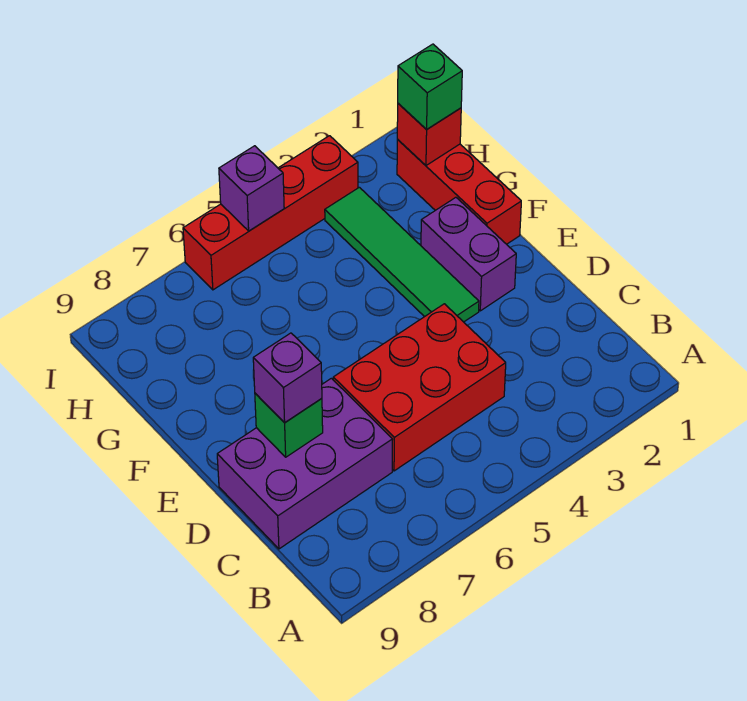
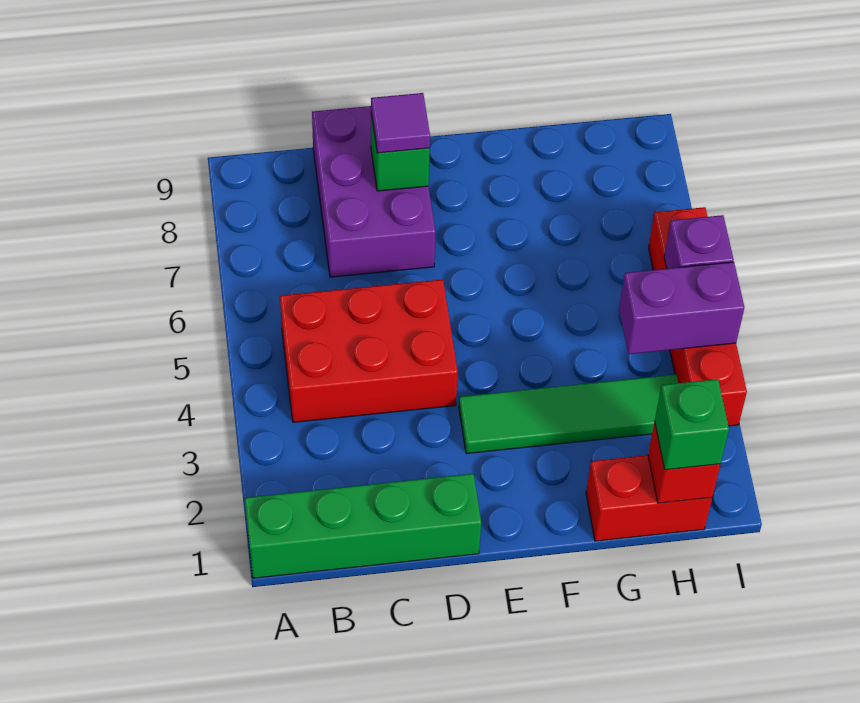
none -> green brick A1:D1 level 1
red brick C4:D6 level 1 -> red brick B4:D5 level 1
purple brick D8 level 3 -> purple tile D8 level 3
purple brick E2:F2 level 1 -> purple brick H4:I4 level 2
red brick F1:H1 level 1 -> red brick G1:H1 level 1

